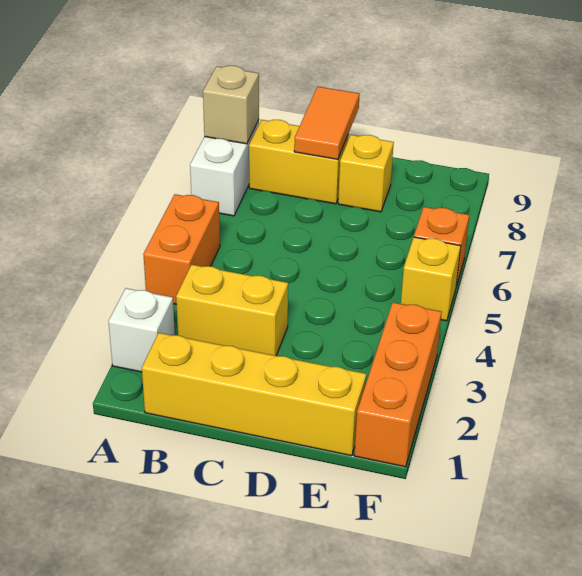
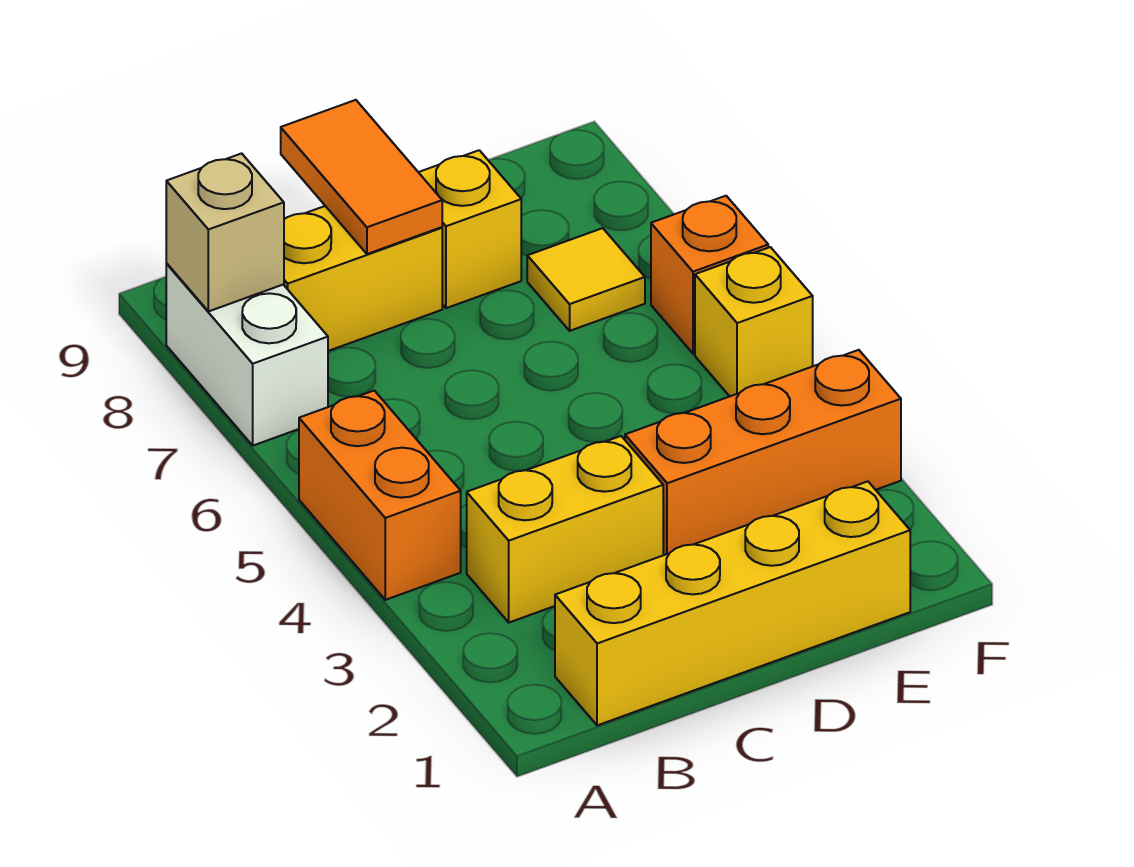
white brick A2 level 1 -> none
none -> yellow tile E7 level 1
orange brick F1:F3 level 1 -> orange brick D3:F3 level 1

